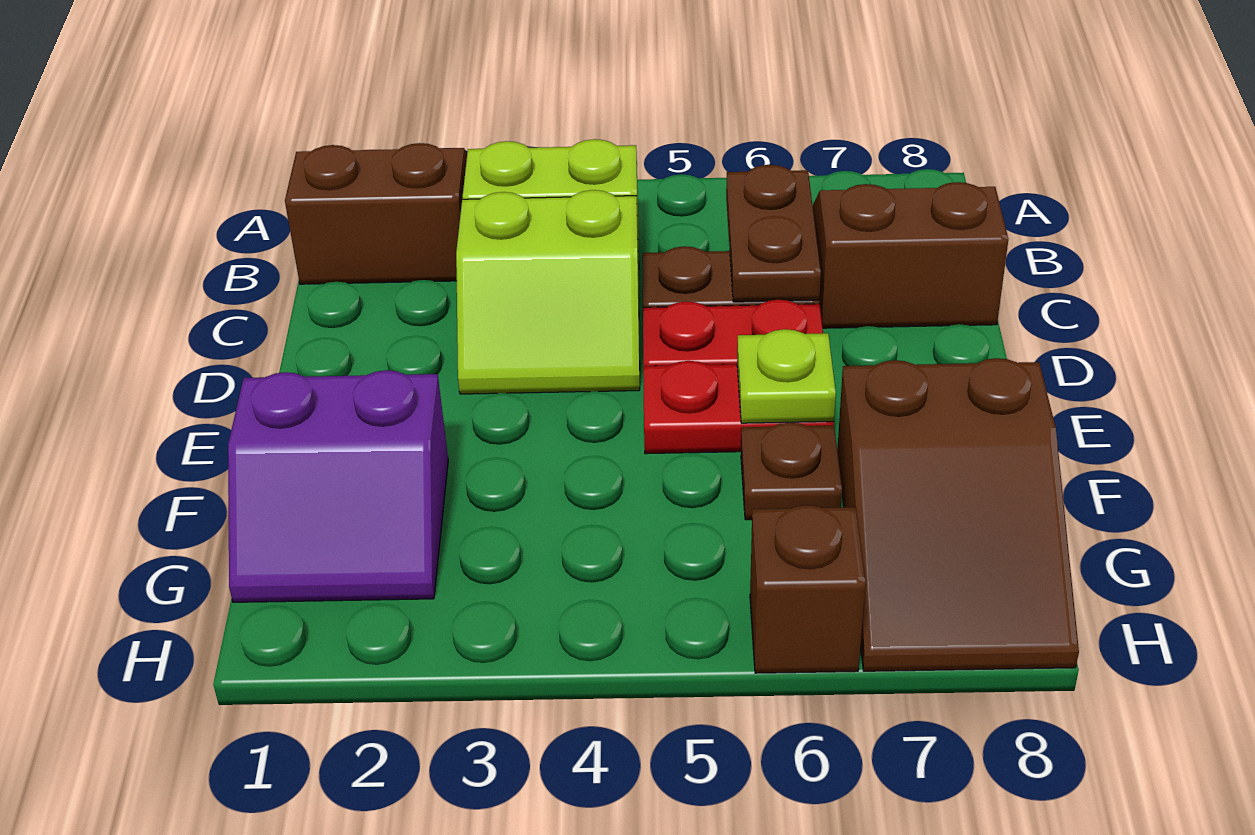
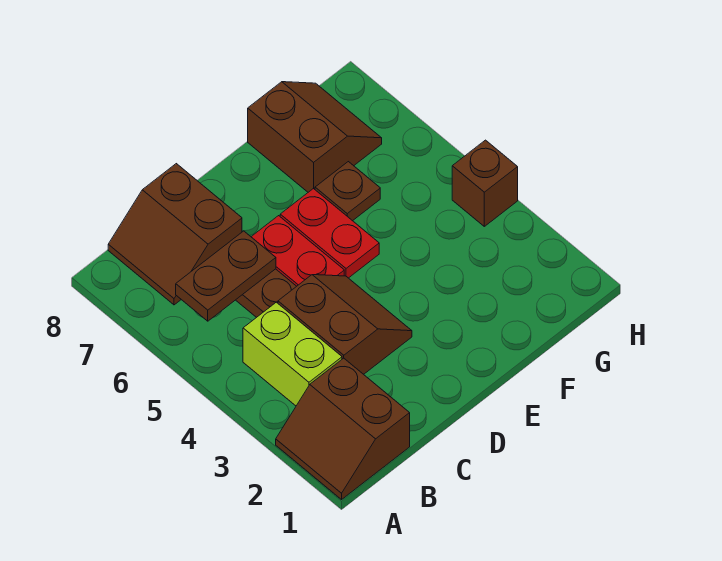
lime slope C3:D4 level 1 top C -> brown slope C3:D4 level 1 top C
lime plate E6 level 2 -> none
purple slope F1:G2 level 1 top F -> none
brown slope F7:H8 level 1 top F -> brown slope F7:G8 level 1 top F
brown brick H6 level 1 -> brown brick H4 level 1

